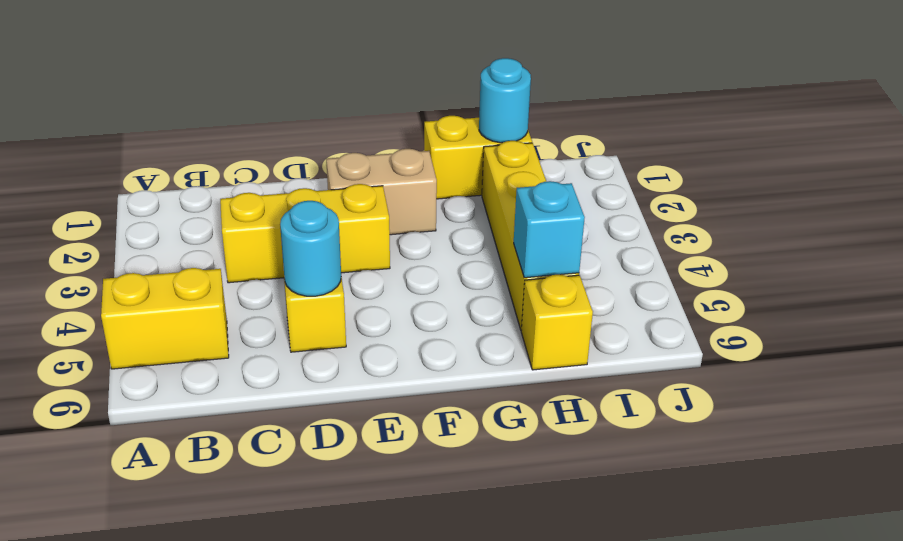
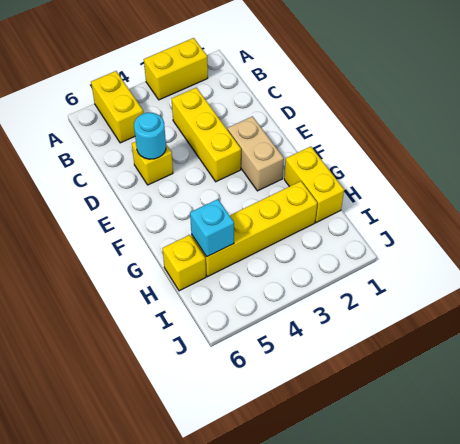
none -> yellow brick A2:A3 level 1
cyan round brick H1 level 2 -> none

